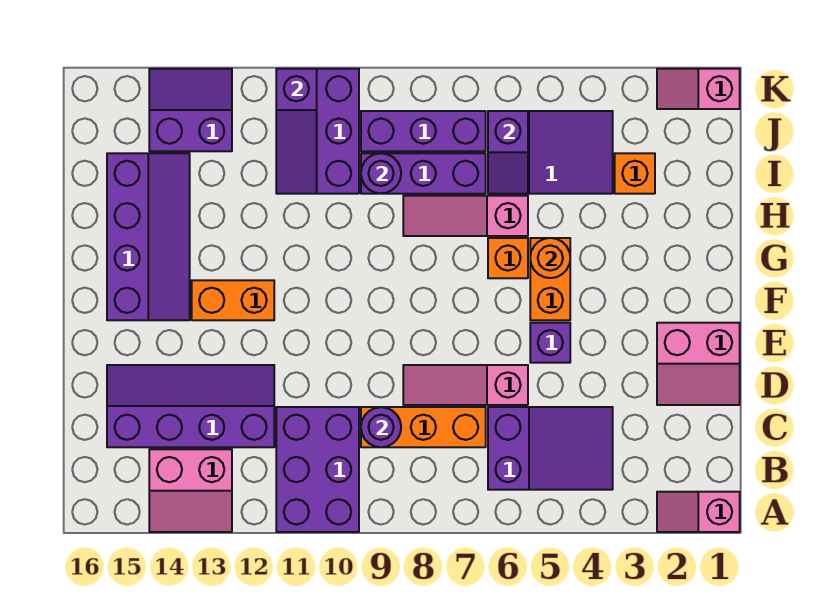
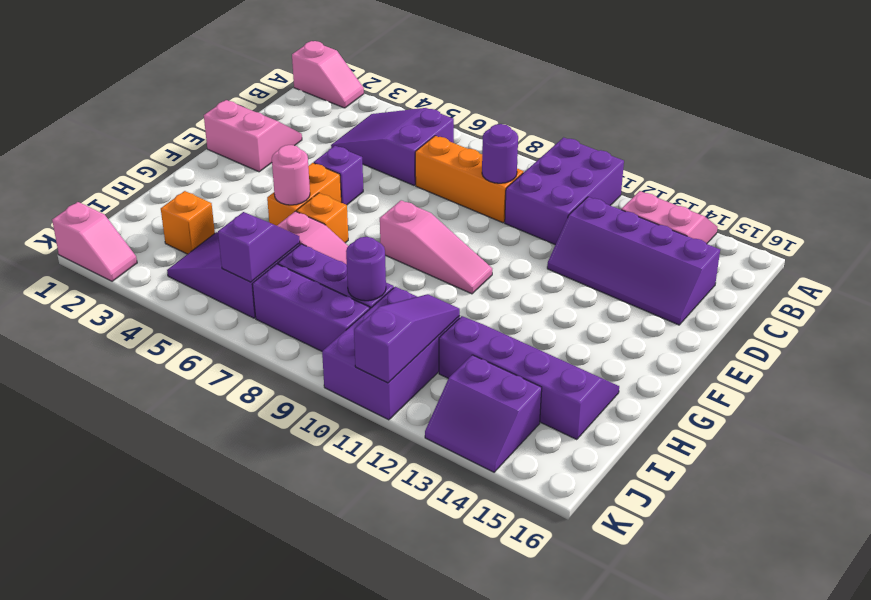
pink slope D6:D8 level 1 top 6 -> pink slope F8:F10 level 1 top 8
orange brick F12:F13 level 1 -> none
purple slope F14:I15 level 1 top 15 -> purple slope H12:I15 level 1 top I
orange round brick G5 level 2 -> pink round brick G5 level 2

